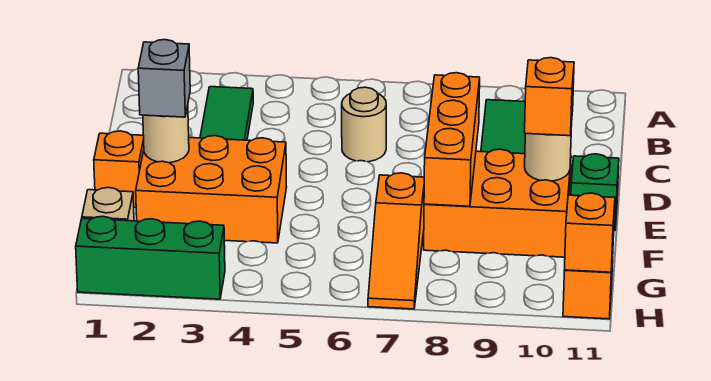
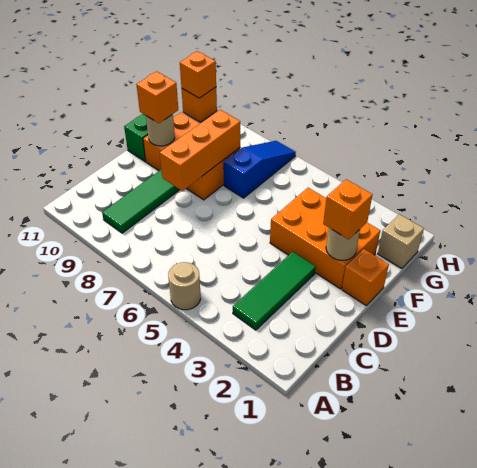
tan round brick C6 level 1 -> tan round brick A5 level 1
grey brick E2 level 3 -> orange brick E2 level 3
orange slope F7:H7 level 1 top F -> blue slope F7:H7 level 1 top F
green brick H1:H3 level 1 -> none

